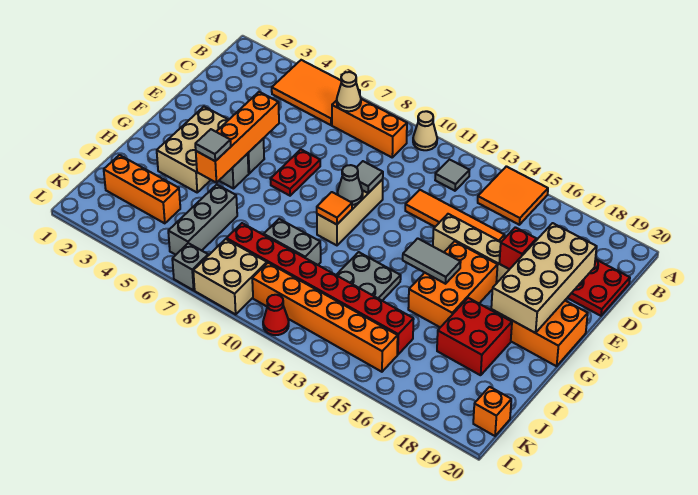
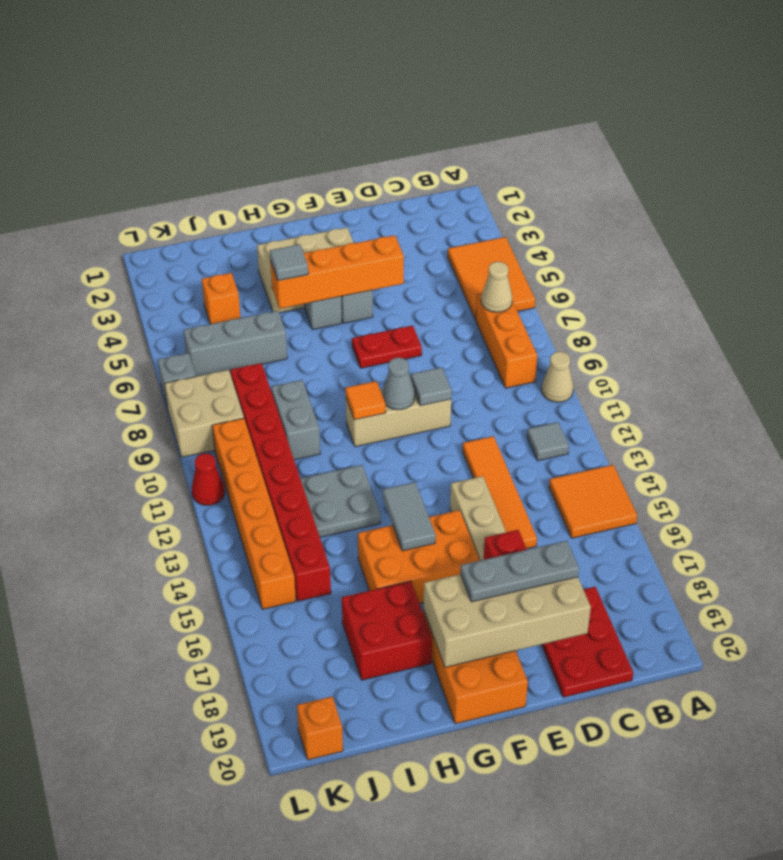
none -> grey plate D18:F18 level 3
orange brick J2:J4 level 1 -> orange brick J4 level 1

